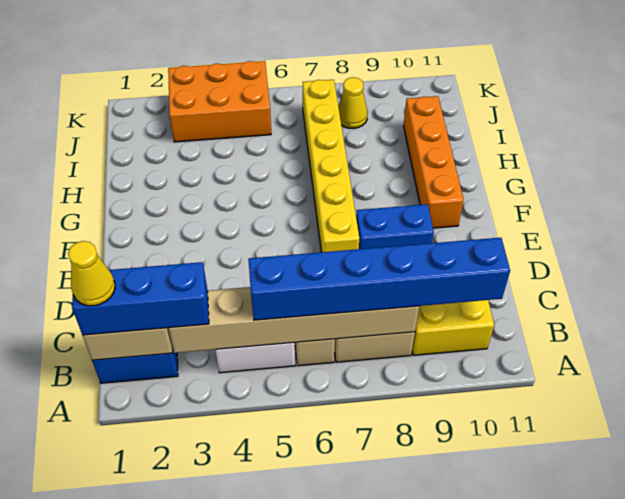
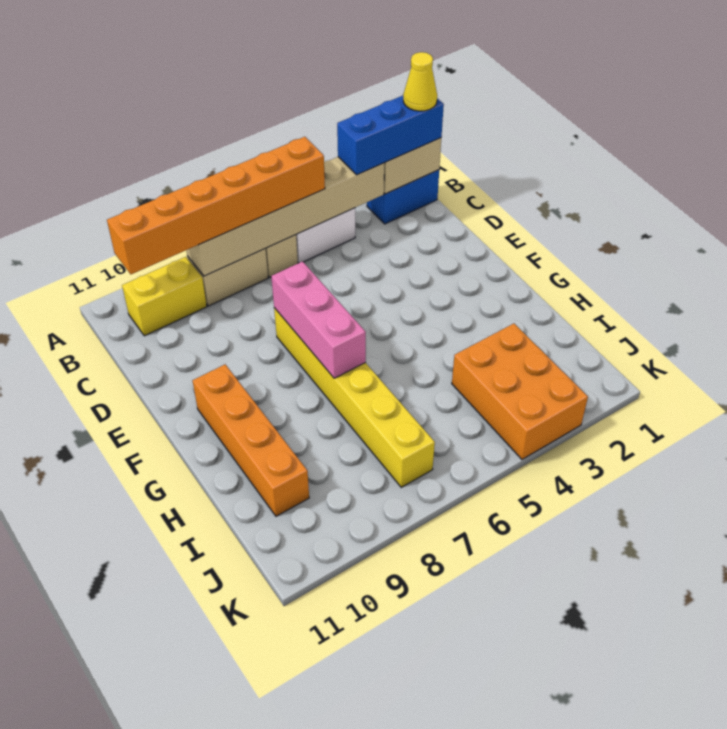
blue brick B5:B10 level 3 -> orange brick B5:B10 level 3
none -> pink brick E7:G7 level 2
blue brick E8:E9 level 1 -> none
orange brick J3:K5 level 1 -> orange brick I3:K4 level 1
yellow cone J8 level 1 -> none

